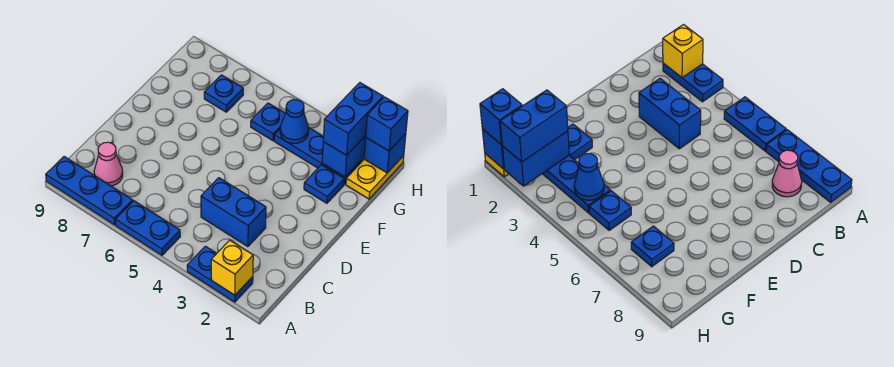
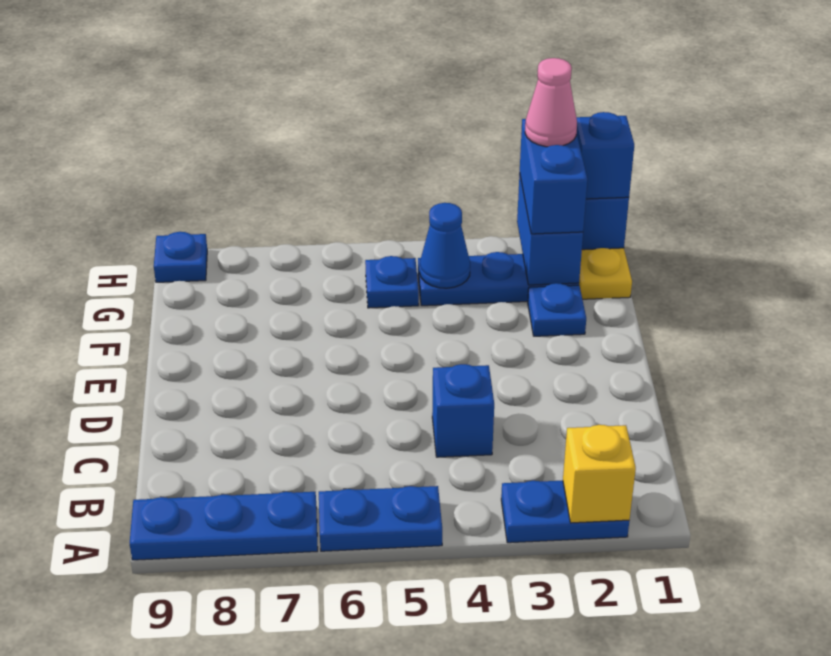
pink cone B8 level 1 -> pink cone H2 level 4
blue brick C3:C4 level 1 -> blue brick C4 level 1
blue plate G7 level 1 -> blue plate H9 level 1

